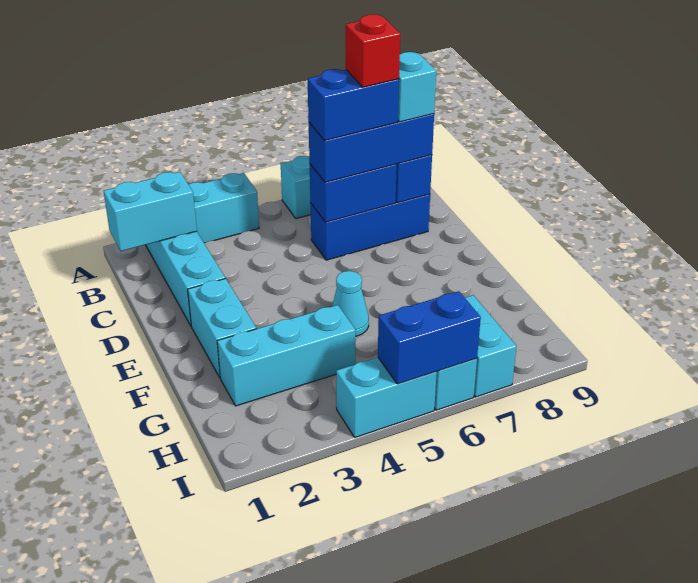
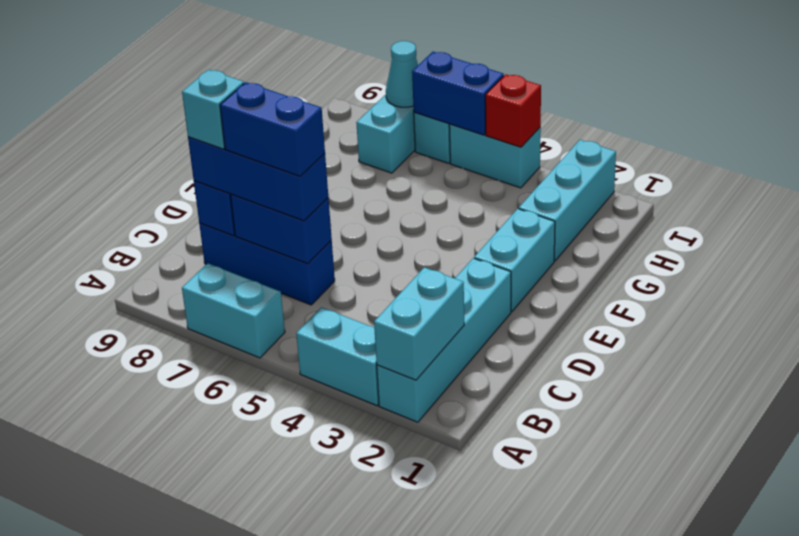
cyan brick B1:B2 level 2 -> cyan brick A2:B2 level 2
red brick C7 level 5 -> red brick I4 level 2
cyan cone F5 level 1 -> cyan cone I7 level 2
cyan brick G2:G4 level 1 -> cyan brick G2:I2 level 1

